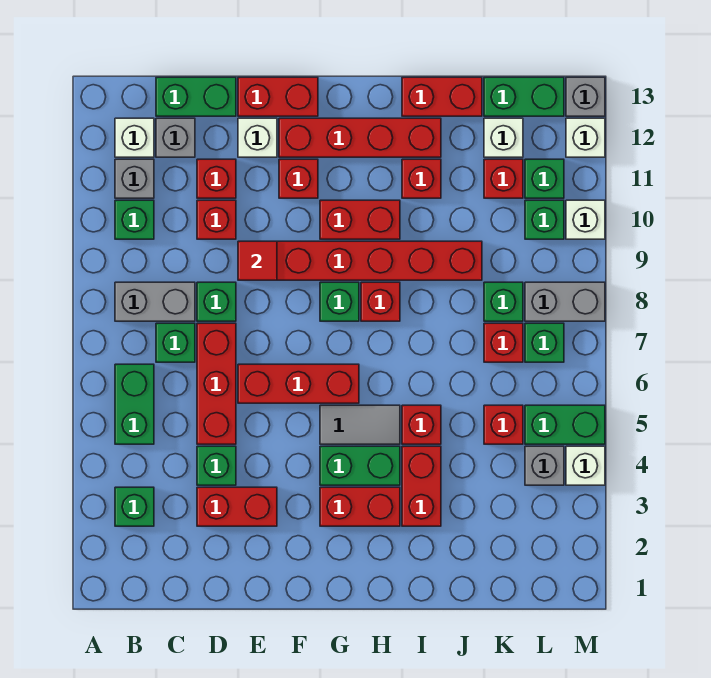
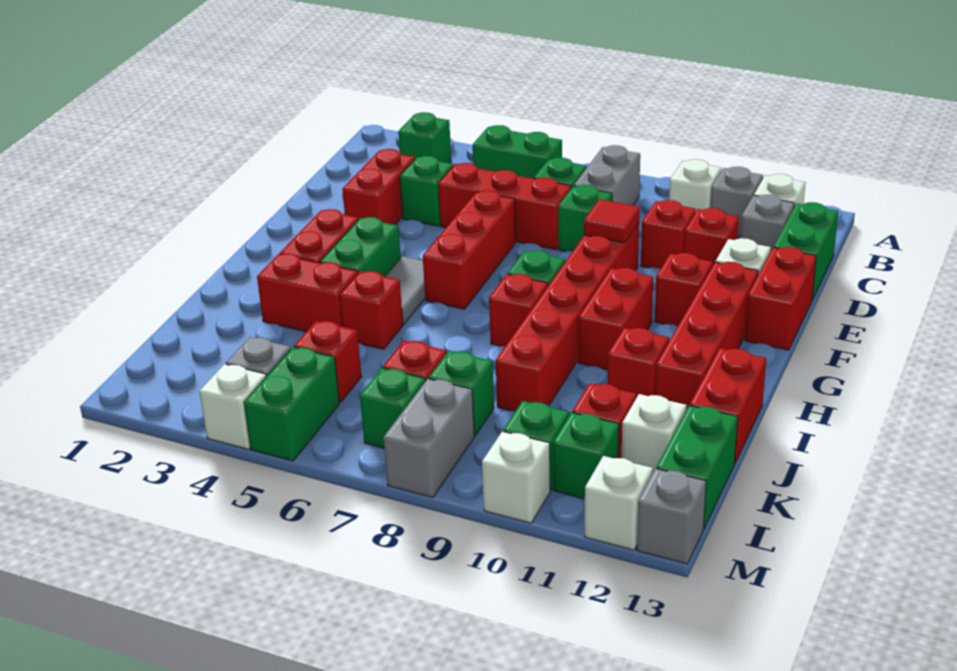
green brick B10 level 1 -> white brick B10 level 1

